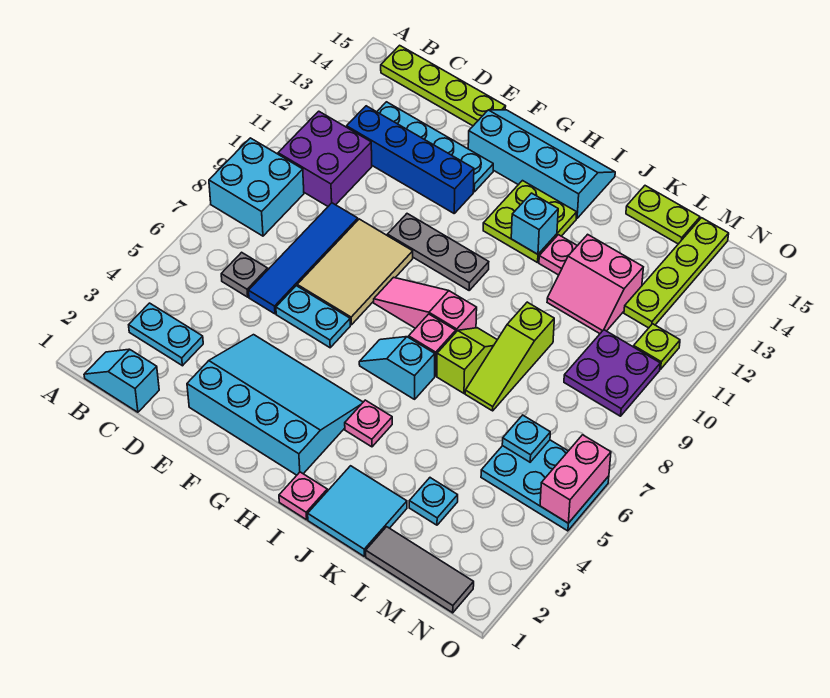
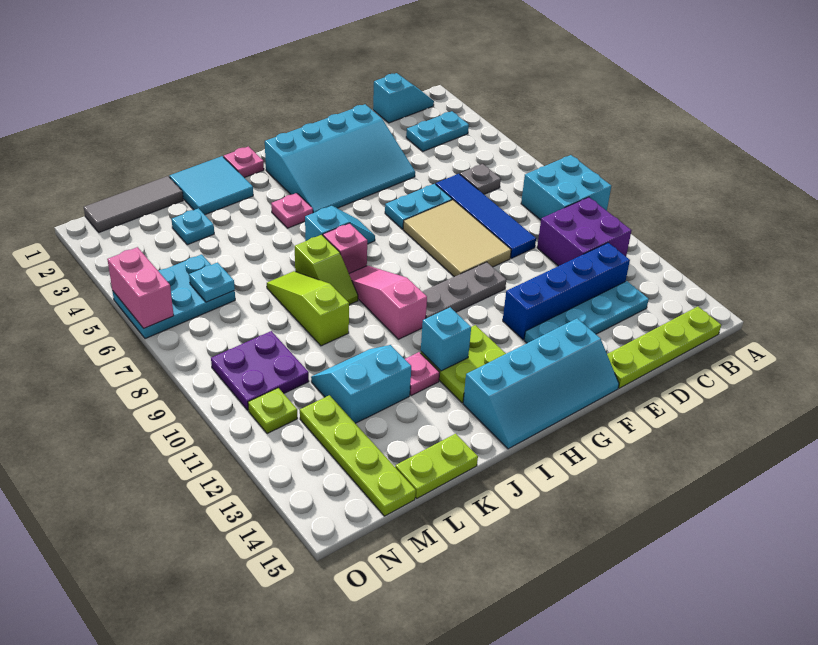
pink slope G8:I8 level 1 top I -> pink slope I8:I10 level 1 top 10
pink slope K11:L12 level 1 top 12 -> cyan slope K11:L12 level 1 top 12

